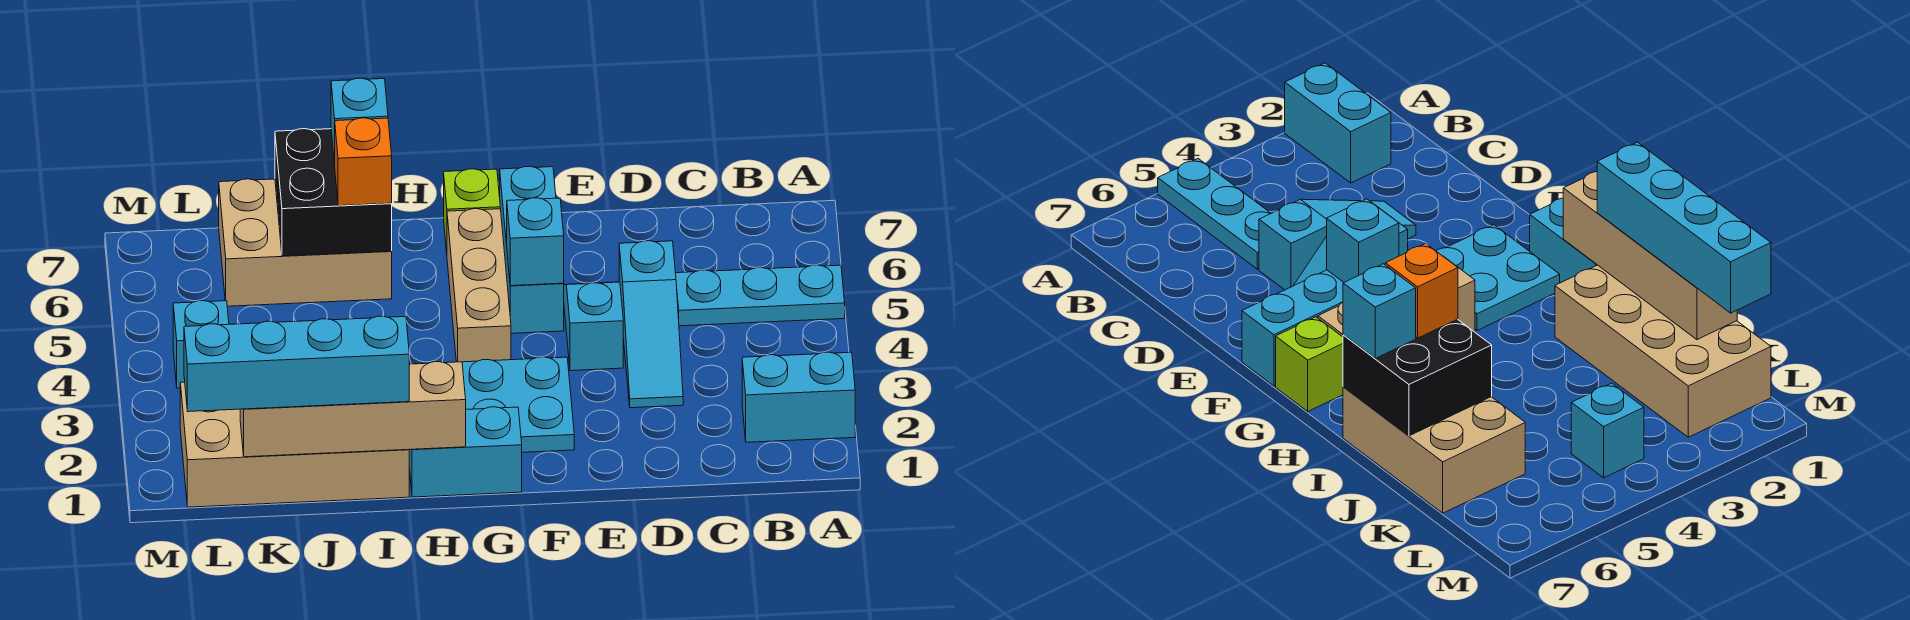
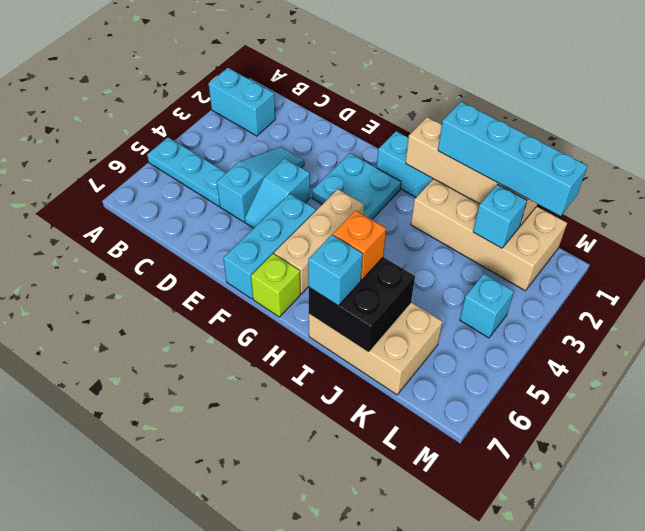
cyan brick F5 level 2 -> cyan brick K2 level 2

